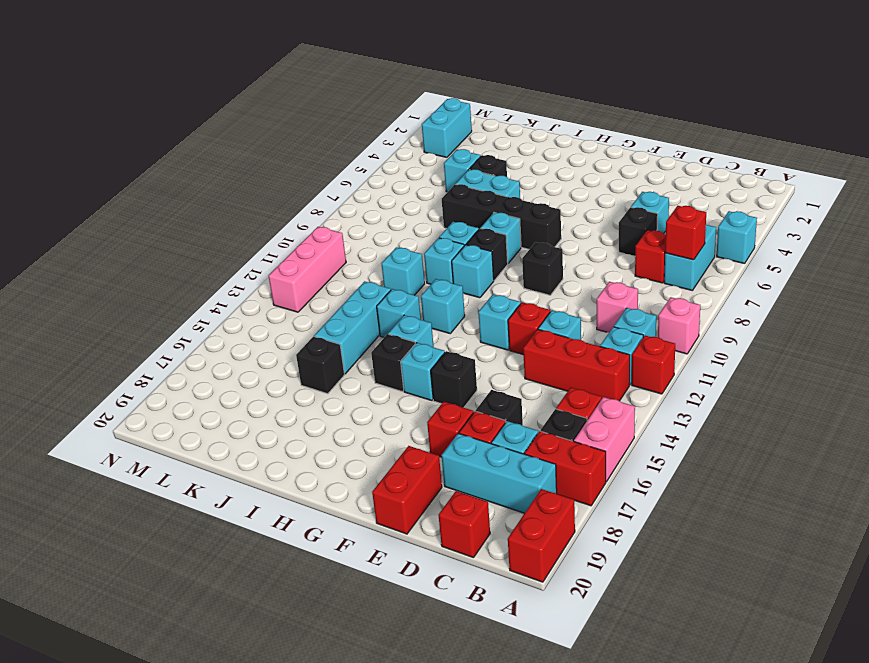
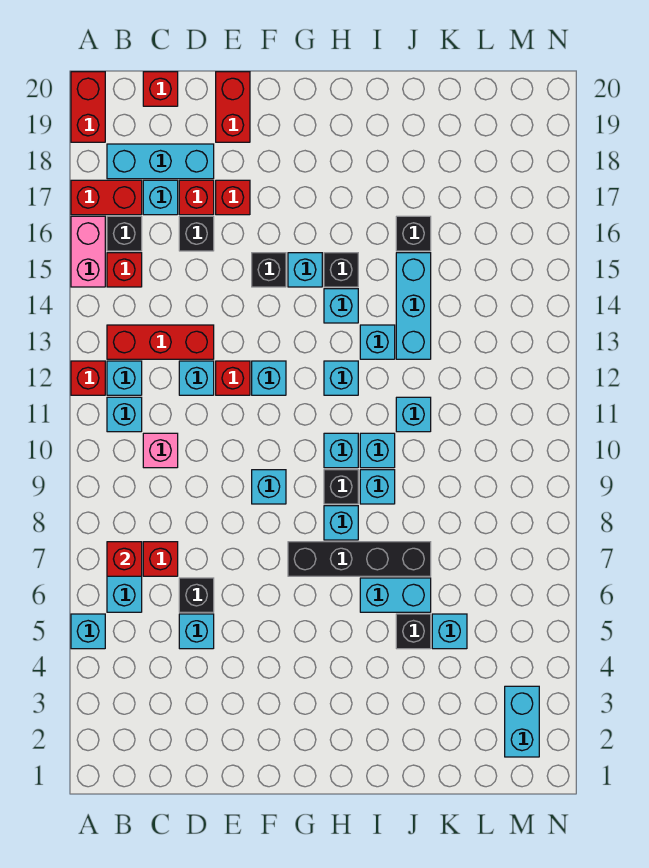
pink brick A10 level 1 -> none
black brick F9 level 1 -> cyan brick F9 level 1
pink brick M11:M13 level 1 -> none

